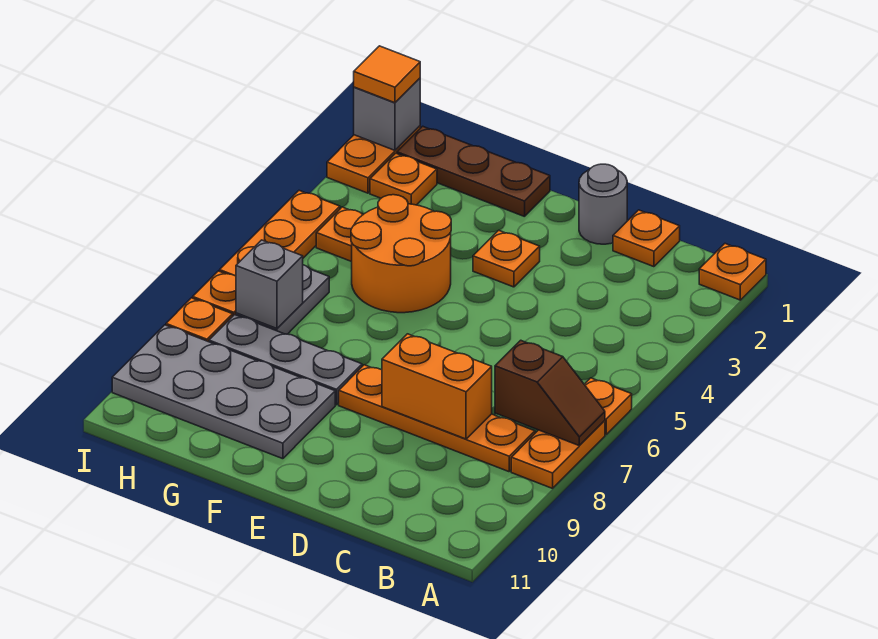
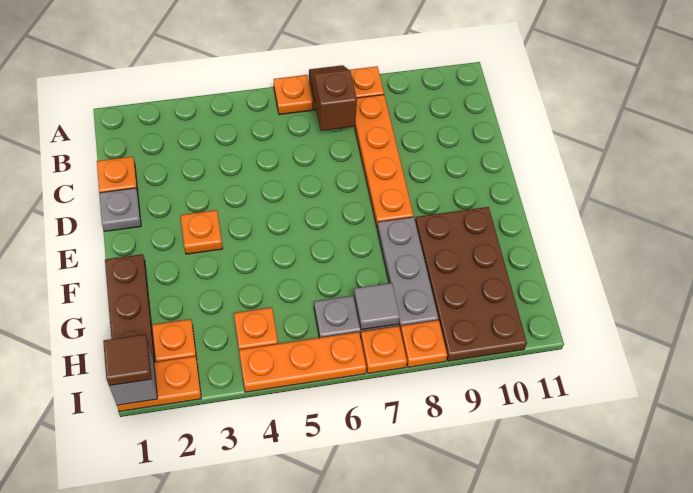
orange plate A1 level 1 -> none
orange brick C8:D8 level 2 -> none
grey round brick D1 level 1 -> grey plate D1 level 1
orange round brick F4:G5 level 1 -> none
grey plate F9:I10 level 1 -> brown plate F9:I10 level 1
grey brick H7 level 2 -> grey tile H7 level 2
orange tile I1 level 3 -> brown tile I1 level 3

